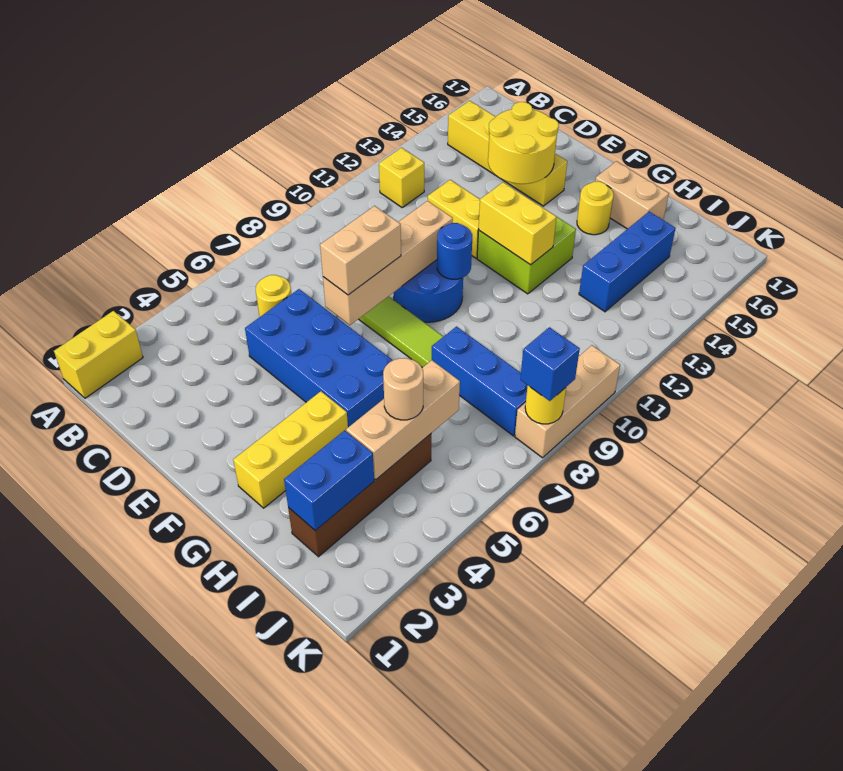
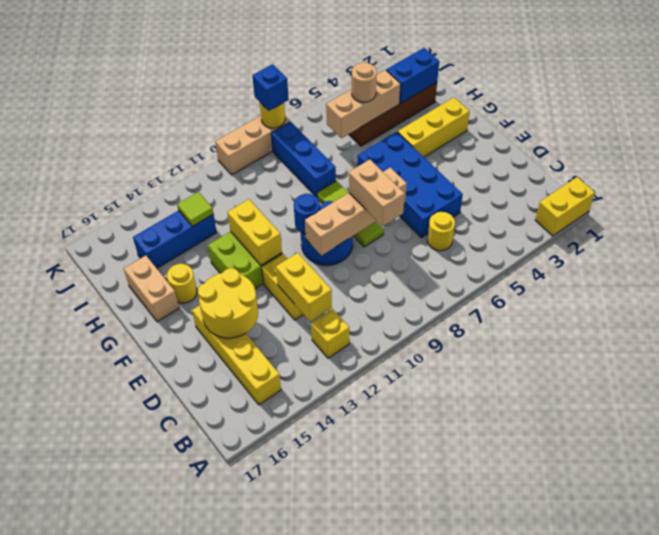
none -> yellow brick C12:D12 level 2
tan brick E7:E8 level 3 -> tan brick D8:E8 level 3
none -> lime tile I13 level 2

